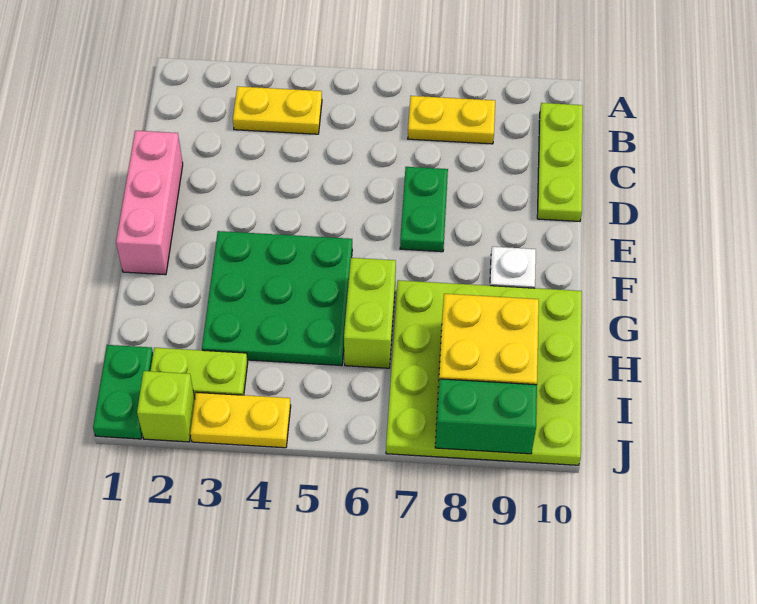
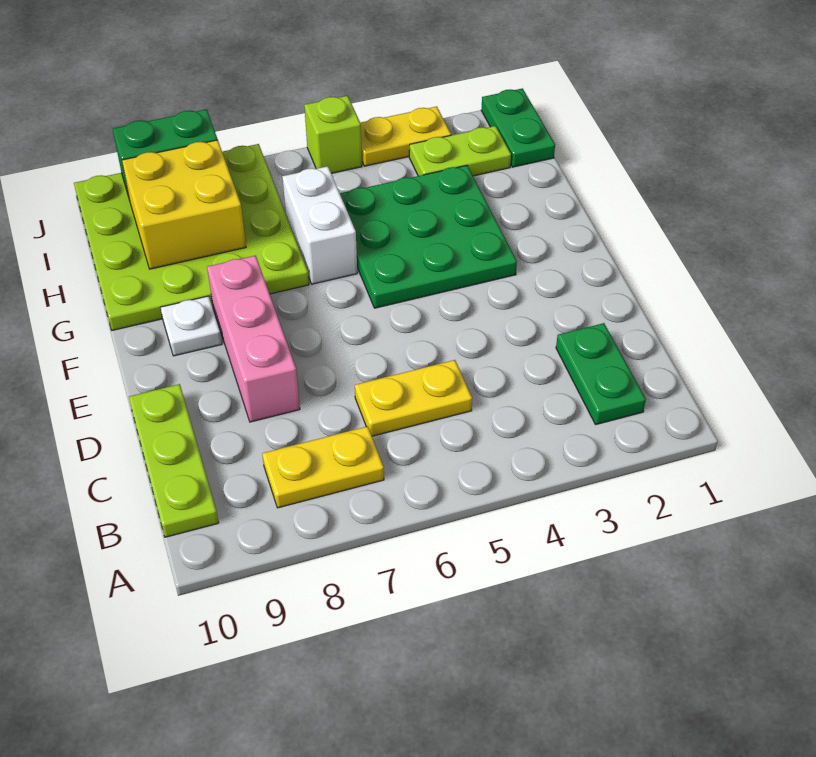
yellow plate B3:B4 level 1 -> yellow plate C5:C6 level 1
pink brick D1:F1 level 1 -> pink brick D8:F8 level 1
green plate D7:E7 level 1 -> green plate B2:C2 level 1
lime brick G6:H6 level 1 -> white brick G6:H6 level 1
lime brick J2 level 1 -> lime brick J5 level 1

